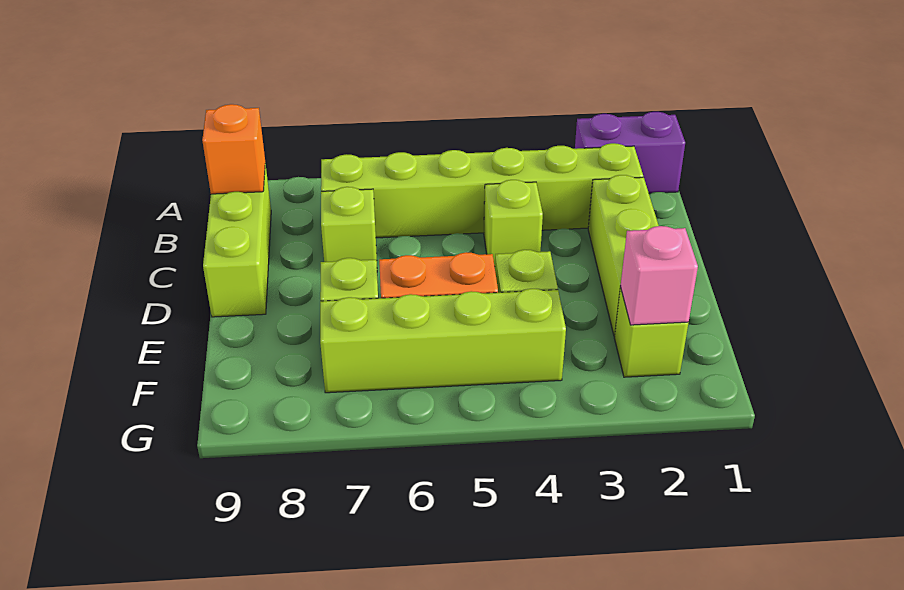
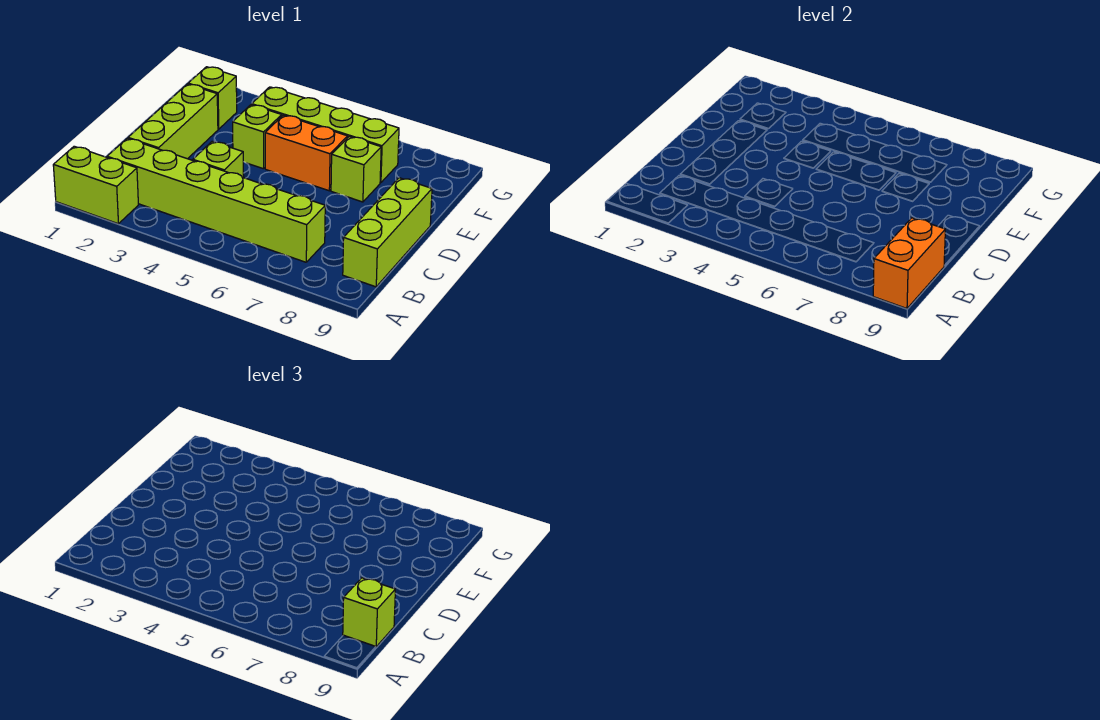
purple brick A1:A2 level 1 -> lime brick A1:A2 level 1
orange brick B9 level 2 -> orange brick A9:B9 level 2
lime brick C7 level 1 -> lime brick B9 level 3
pink brick F2 level 2 -> none

